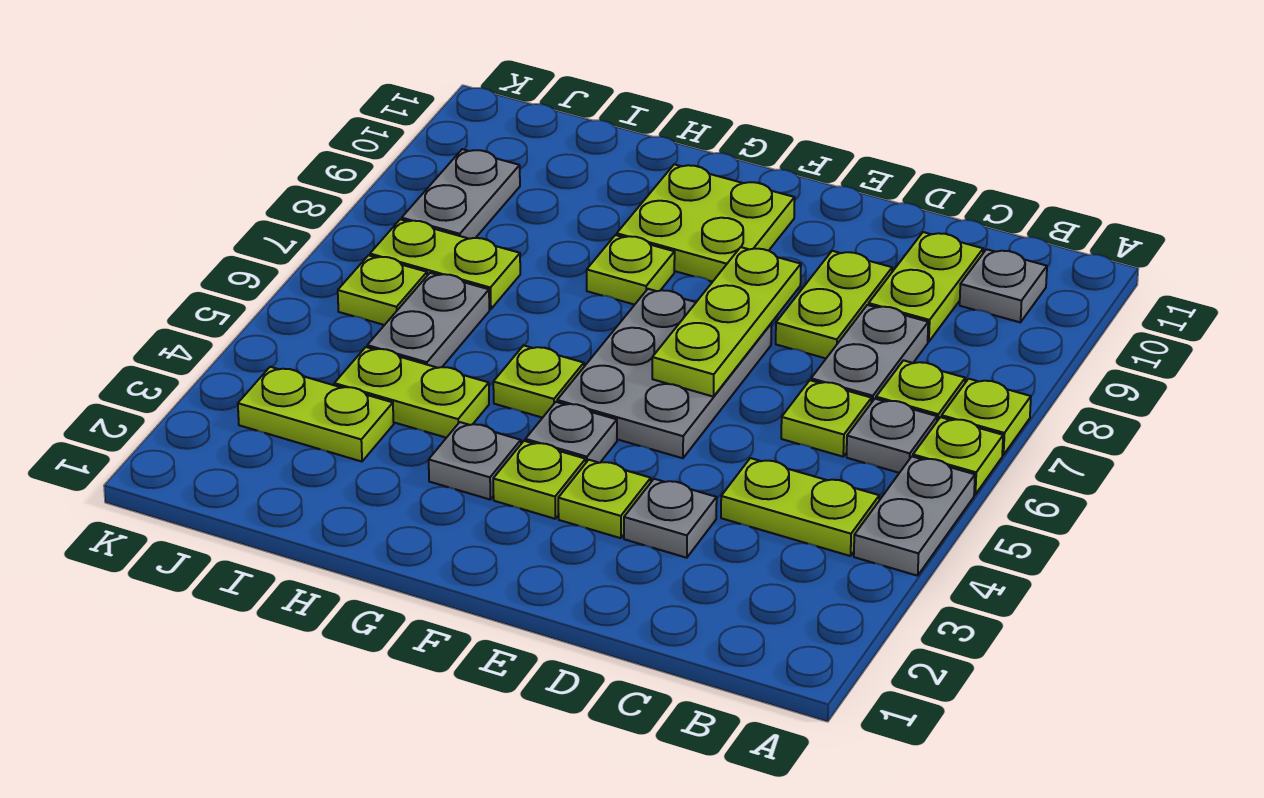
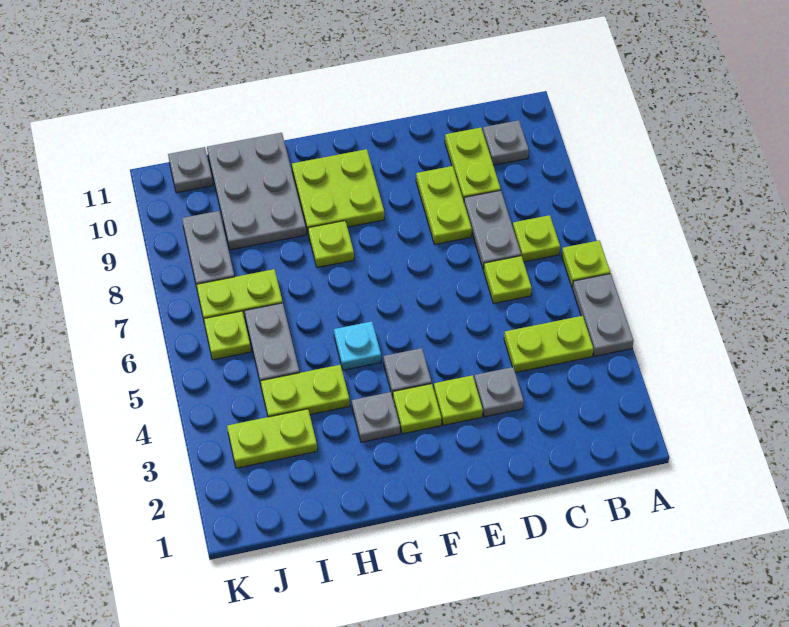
lime plate A7 level 1 -> none
grey plate B6 level 1 -> grey plate J11 level 1
grey plate E5:F7 level 1 -> grey plate H9:I11 level 1
lime plate E6:E8 level 2 -> none
lime plate G5 level 1 -> cyan plate G5 level 1

